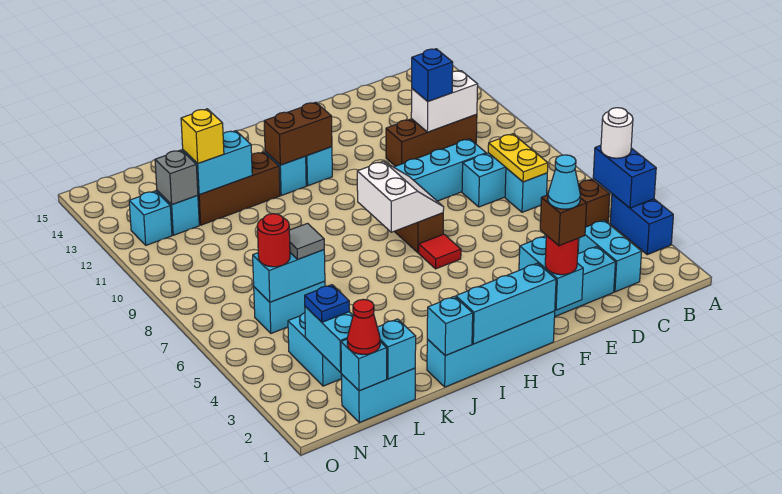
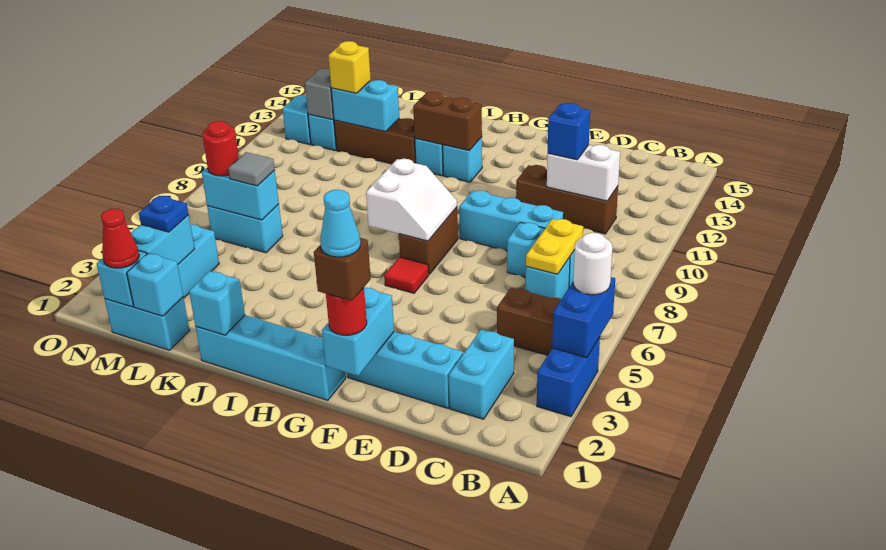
cyan brick G1:I1 level 2 -> none

